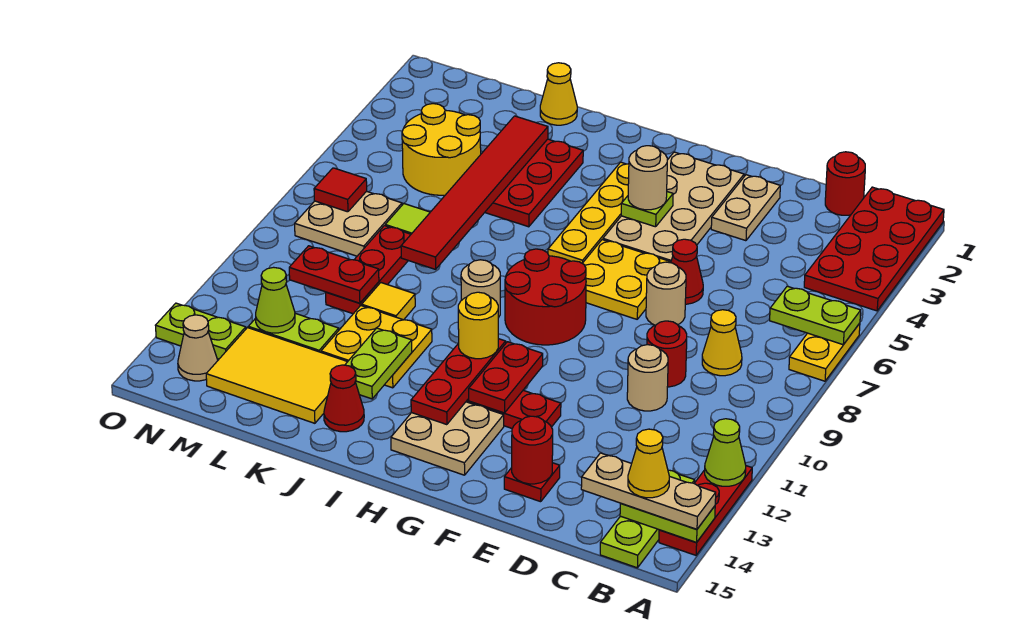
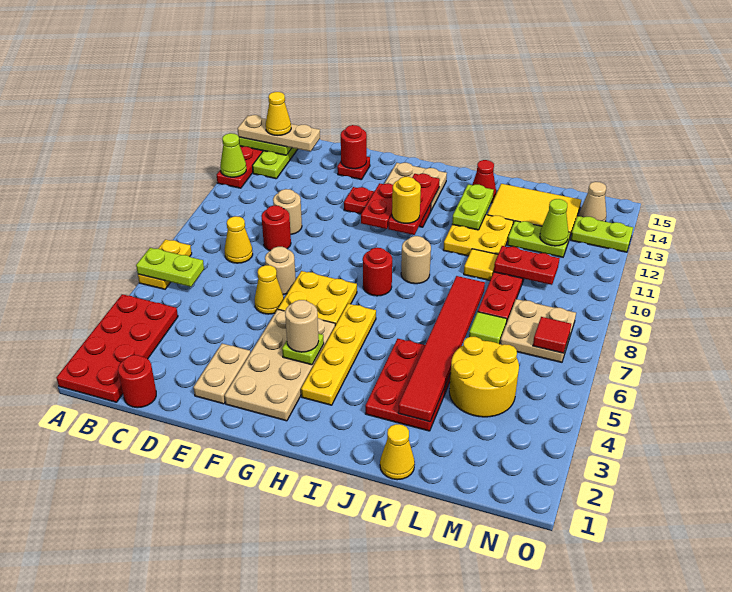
red cone E6 level 1 -> yellow cone E6 level 1
red round brick G8:H9 level 1 -> red round brick H8 level 1

